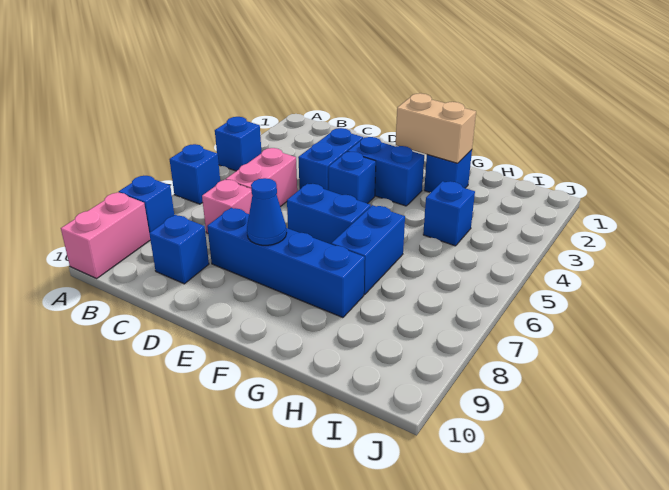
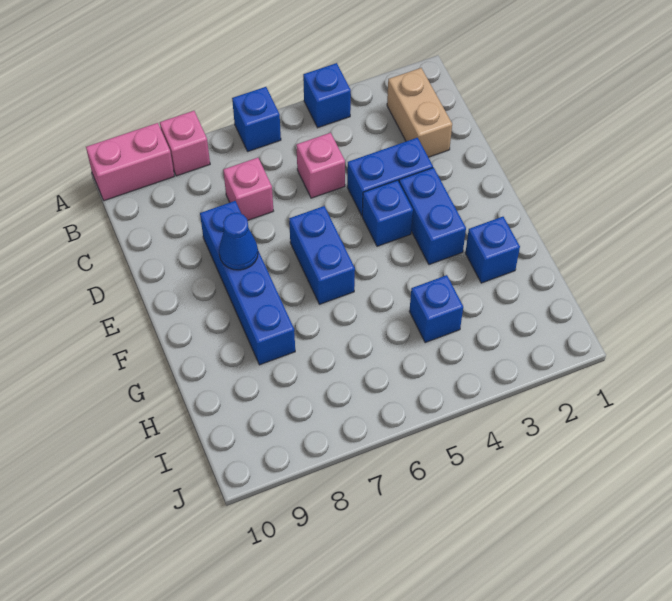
blue brick A8 level 1 -> pink brick A8 level 1
pink brick C5:C6 level 1 -> pink brick C5 level 1
blue brick C9 level 1 -> none
tan brick F2:G2 level 2 -> tan brick B2:C2 level 1
blue brick G6:G7 level 1 -> none

